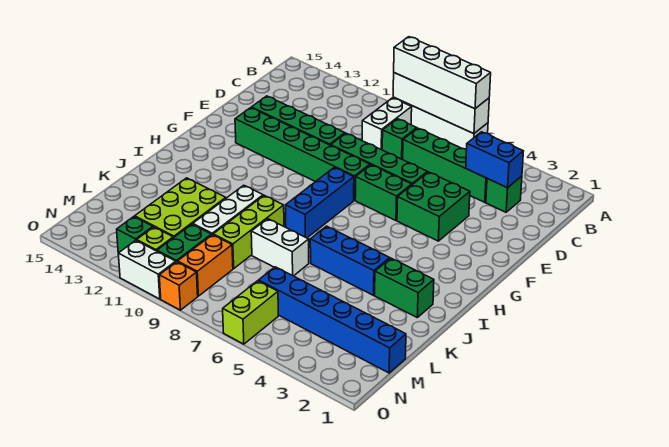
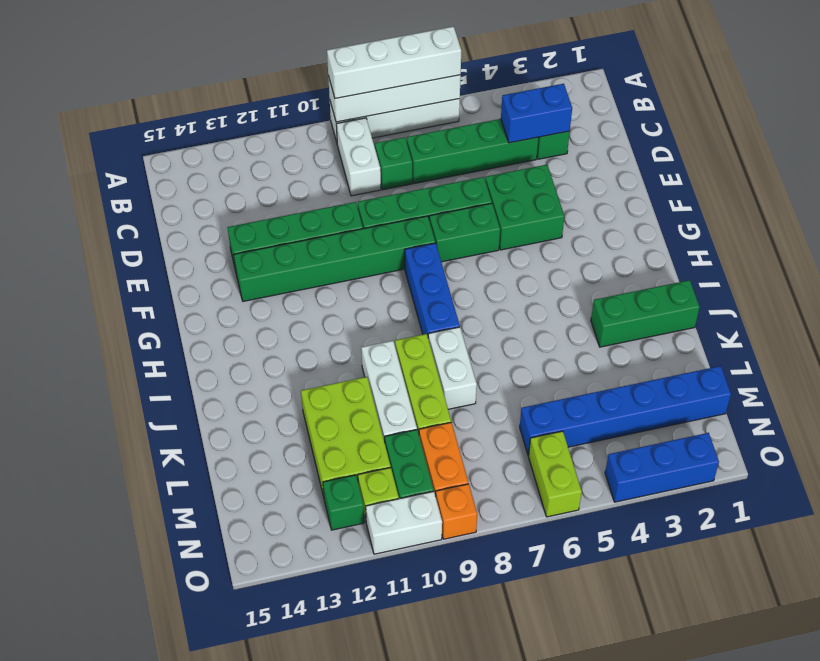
green brick J2:J3 level 1 -> green brick J1:J3 level 1
blue brick J4:J6 level 1 -> blue brick O2:O4 level 1
white brick K7:K8 level 1 -> white brick J8:K8 level 1

